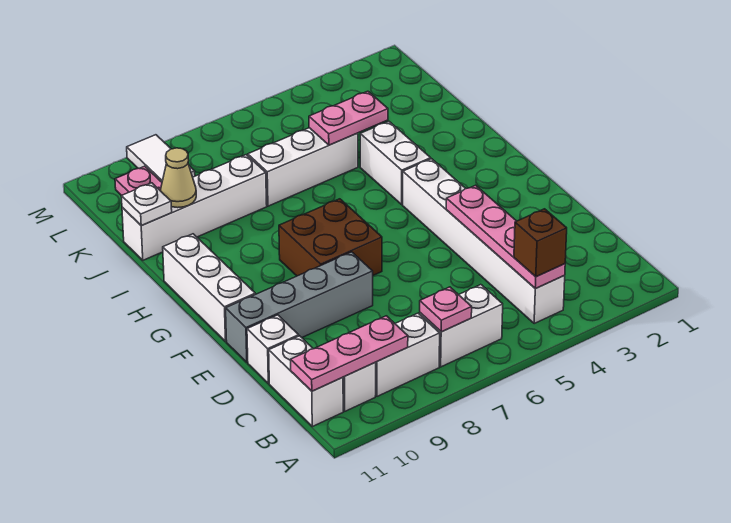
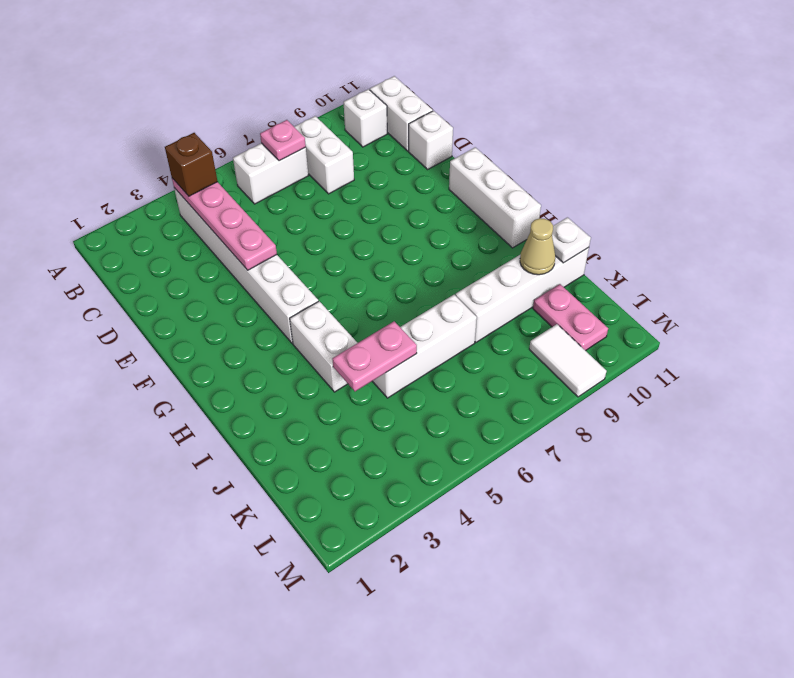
white brick B8:B9 level 1 -> white brick B8:C8 level 1
pink plate B9:B11 level 2 -> none
grey brick E8:E11 level 1 -> none
brown brick F7:G8 level 1 -> none

